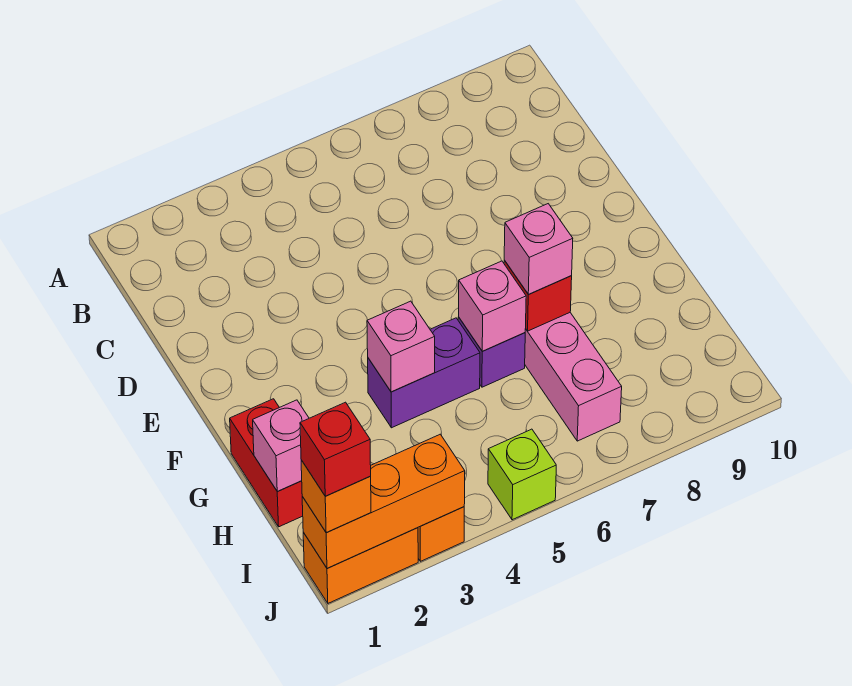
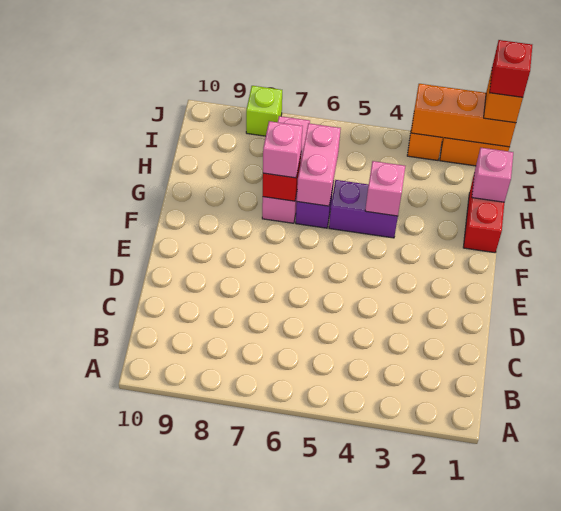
pink brick G6 level 2 -> pink brick G6:H6 level 2
lime brick J5 level 1 -> lime brick J8 level 1

